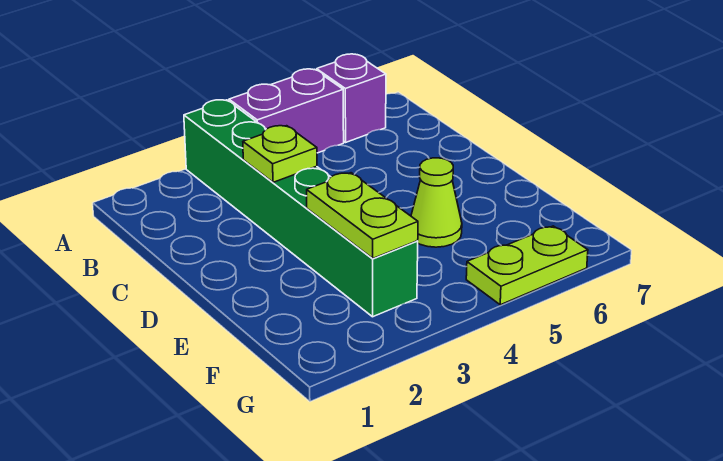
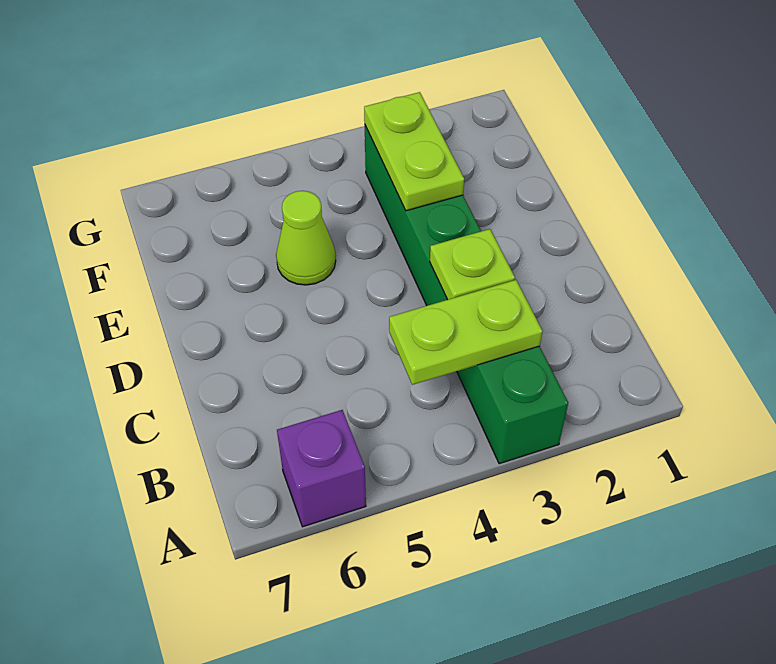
purple brick A4:A5 level 1 -> none
lime plate G5:G6 level 1 -> lime plate B3:B4 level 2

